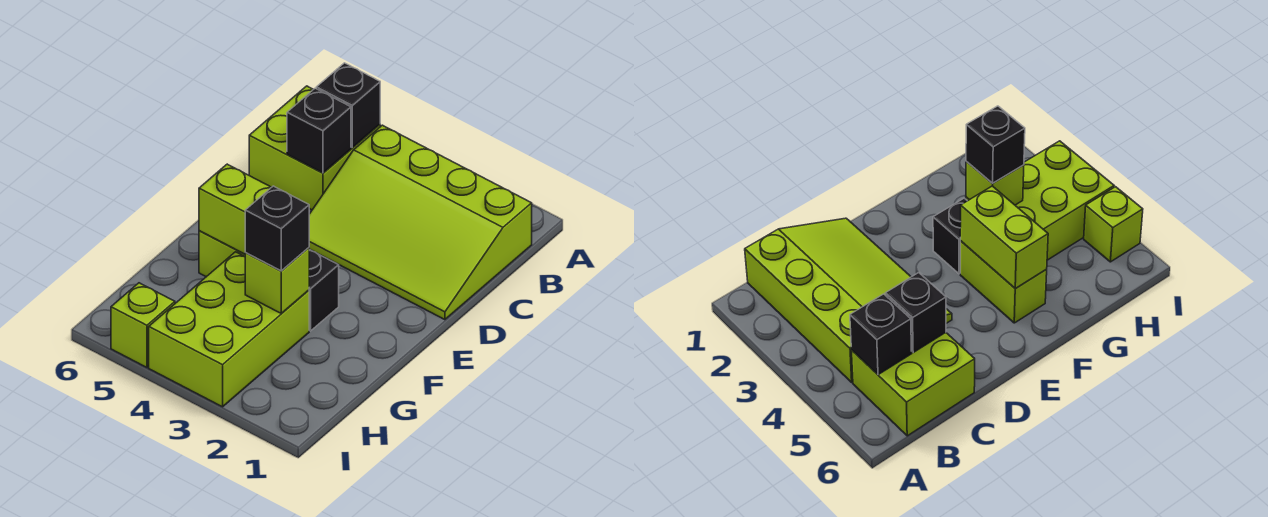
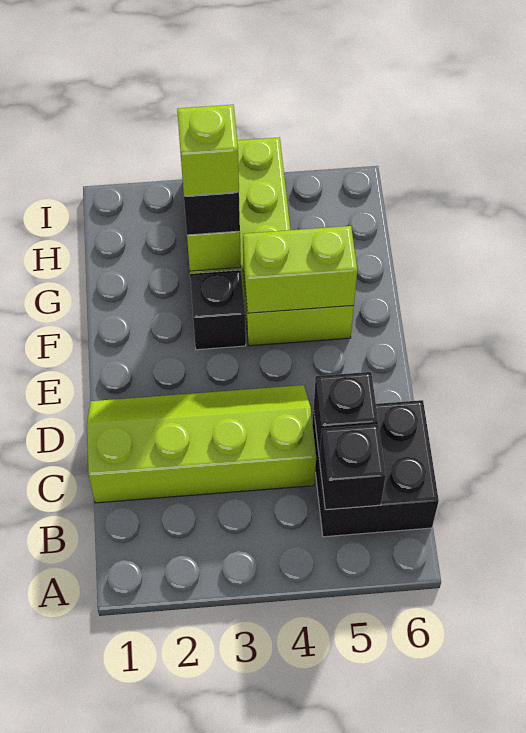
lime slope B1:D4 level 1 top B -> lime slope C1:D4 level 1 top C
lime brick B5:C6 level 1 -> black brick B5:C6 level 1
lime brick I5 level 1 -> lime brick G3 level 4

